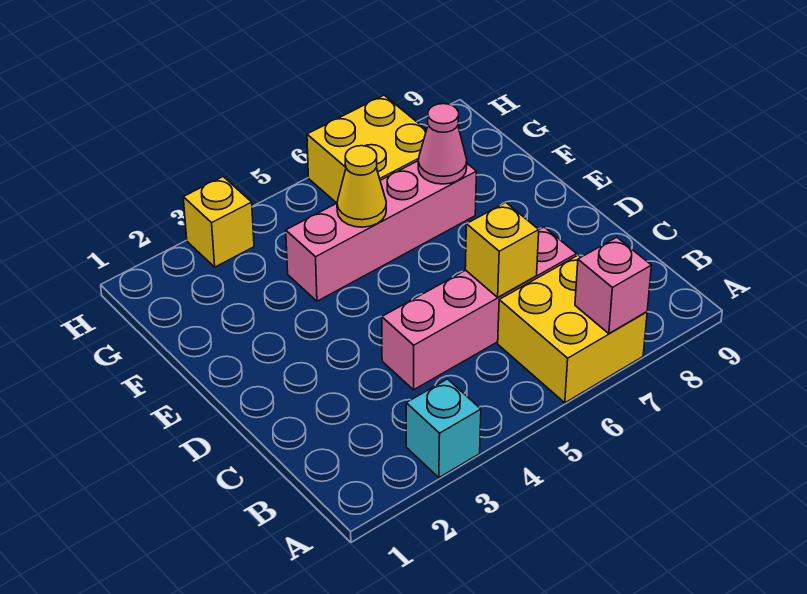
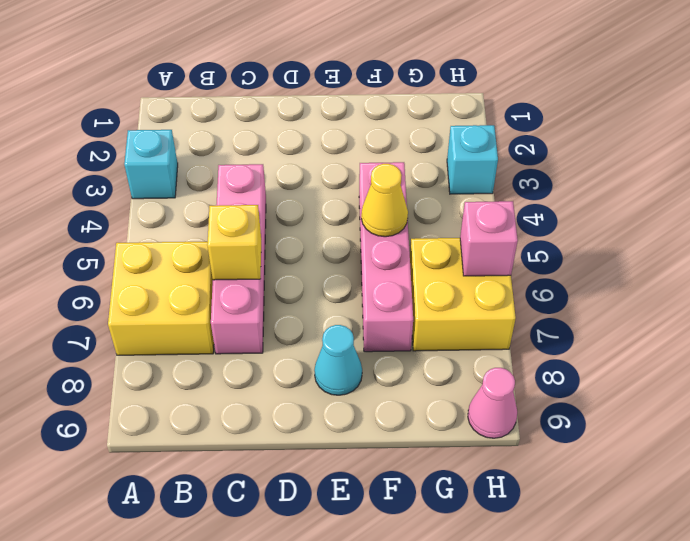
pink brick A7 level 2 -> pink brick H6 level 2
none -> cyan cone E8 level 1
pink cone F7 level 2 -> pink cone H9 level 1
yellow brick H3 level 1 -> cyan brick H3 level 1

